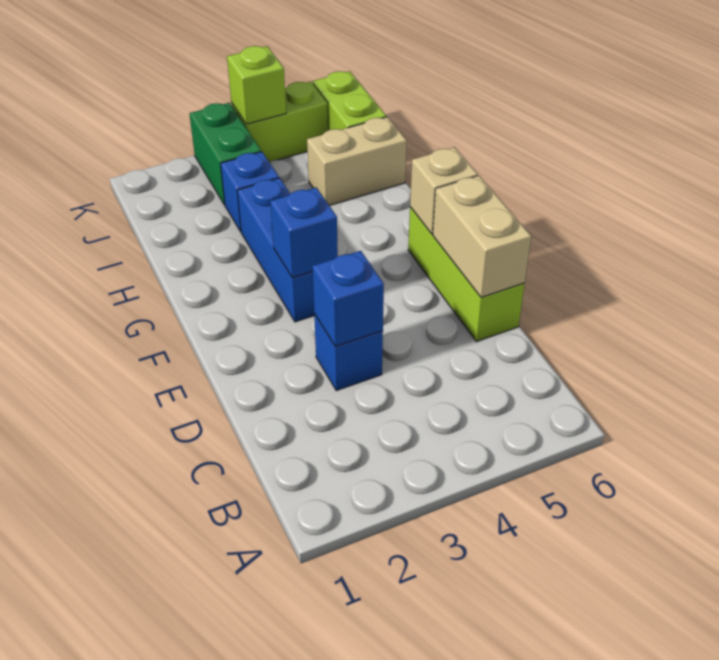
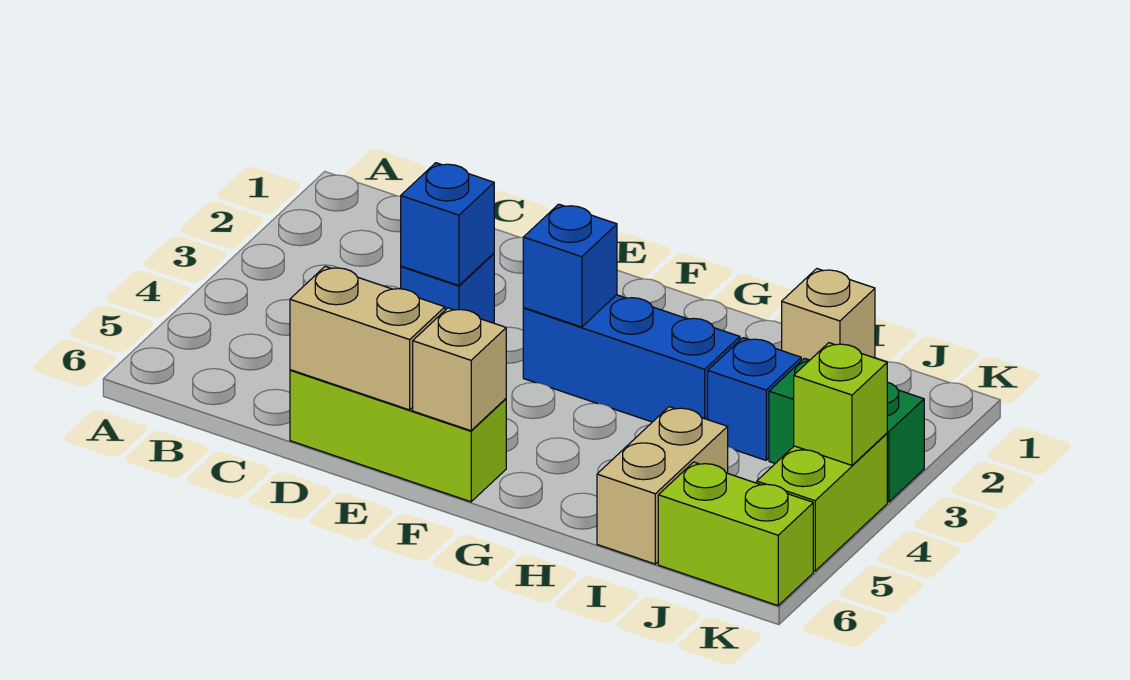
none -> tan brick I1 level 1

